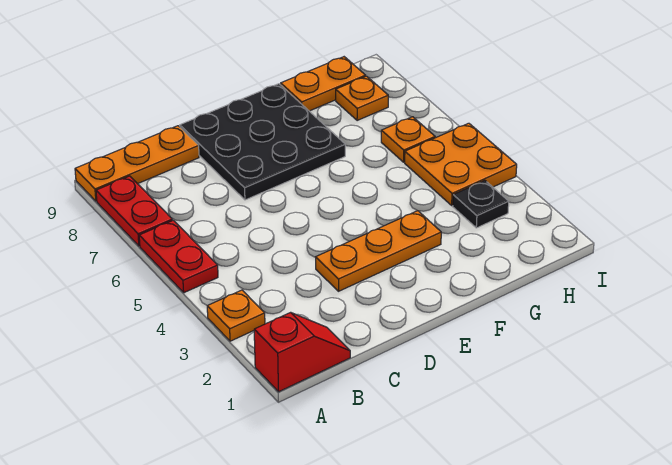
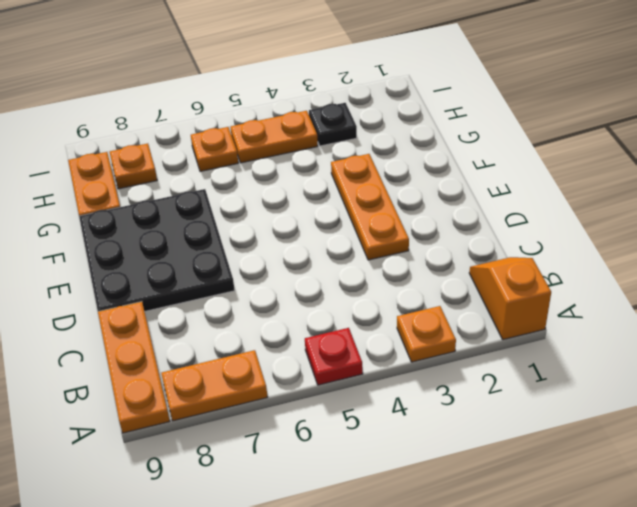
red slope A1:B1 level 1 top A -> orange slope A1:B1 level 1 top A
red plate A5:A6 level 1 -> red plate A5 level 1
red plate A7:A8 level 1 -> orange plate A7:A8 level 1
orange plate H4:I5 level 1 -> orange plate H4:H5 level 1

